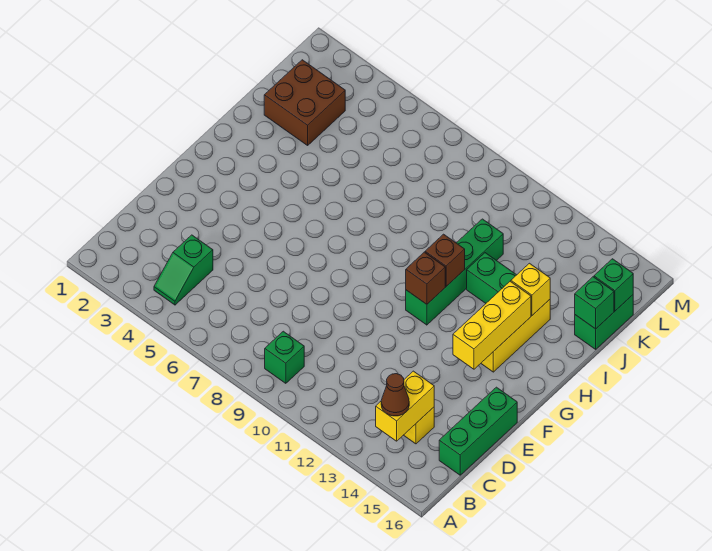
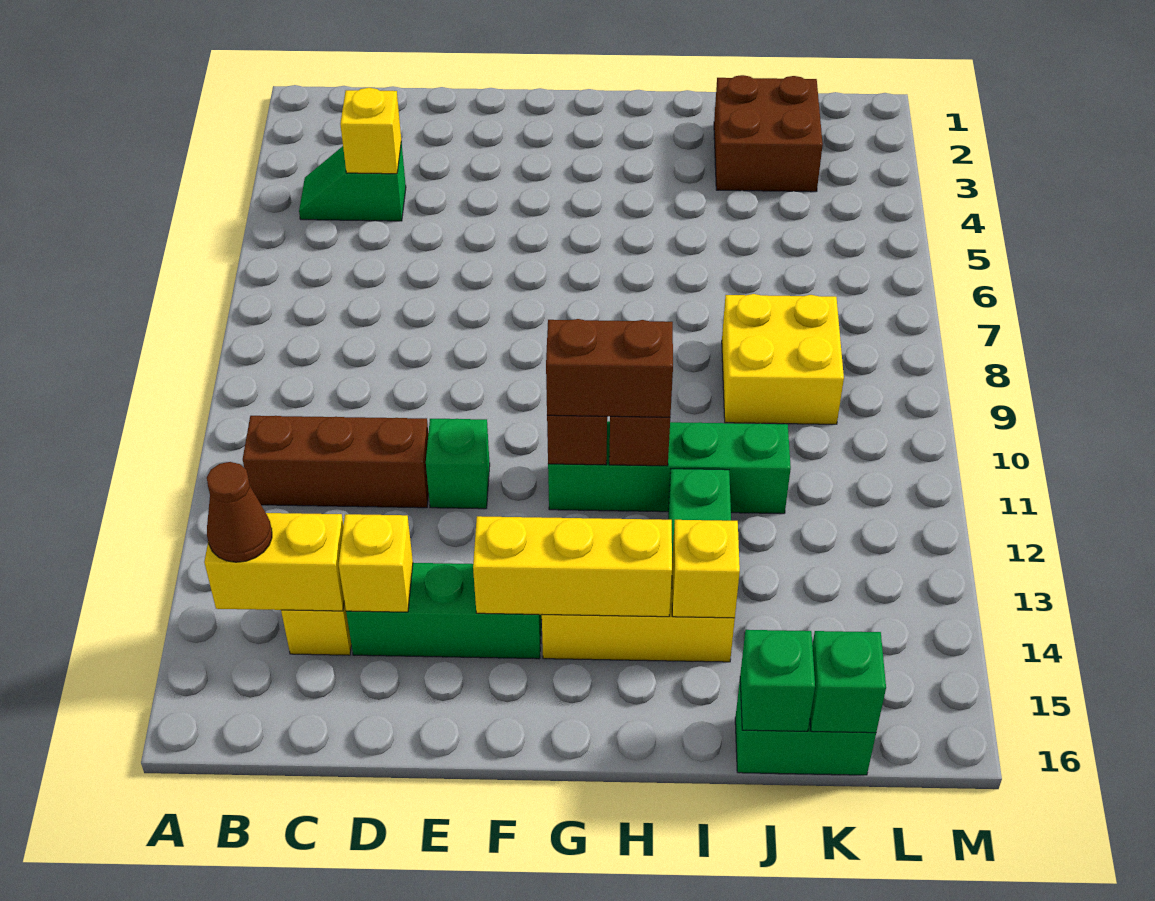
green brick B9 level 1 -> green brick E11 level 1
none -> brown brick B11:D11 level 1
none -> yellow brick C4 level 2
green brick C16:E16 level 1 -> green brick D14:F14 level 1
none -> yellow brick D14 level 2
none -> brown brick G11:H11 level 3
none -> yellow brick J8:K9 level 1

